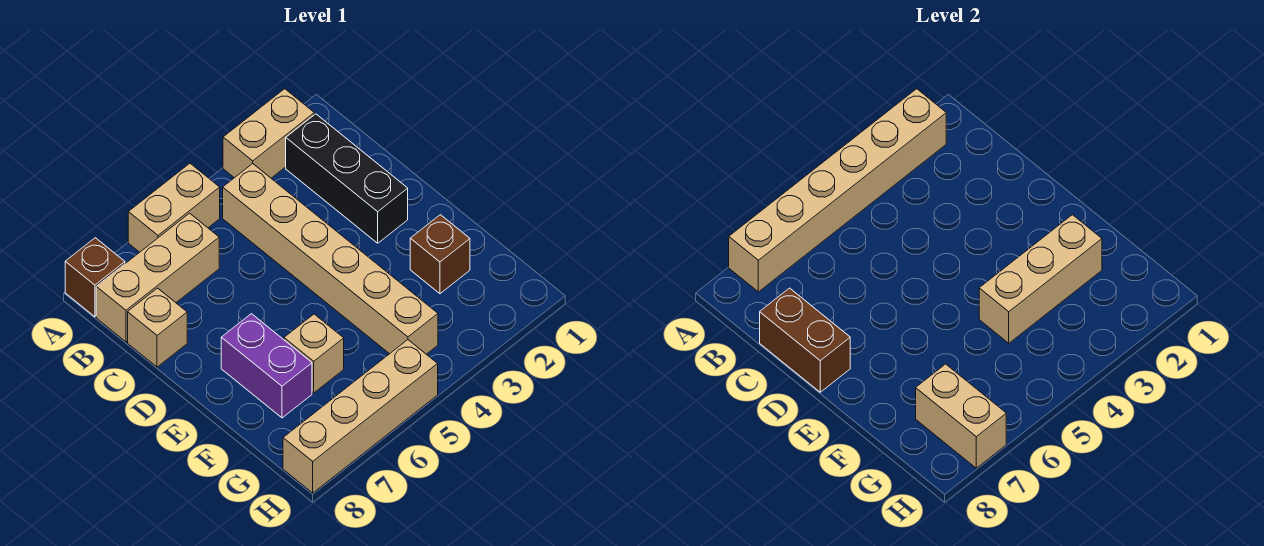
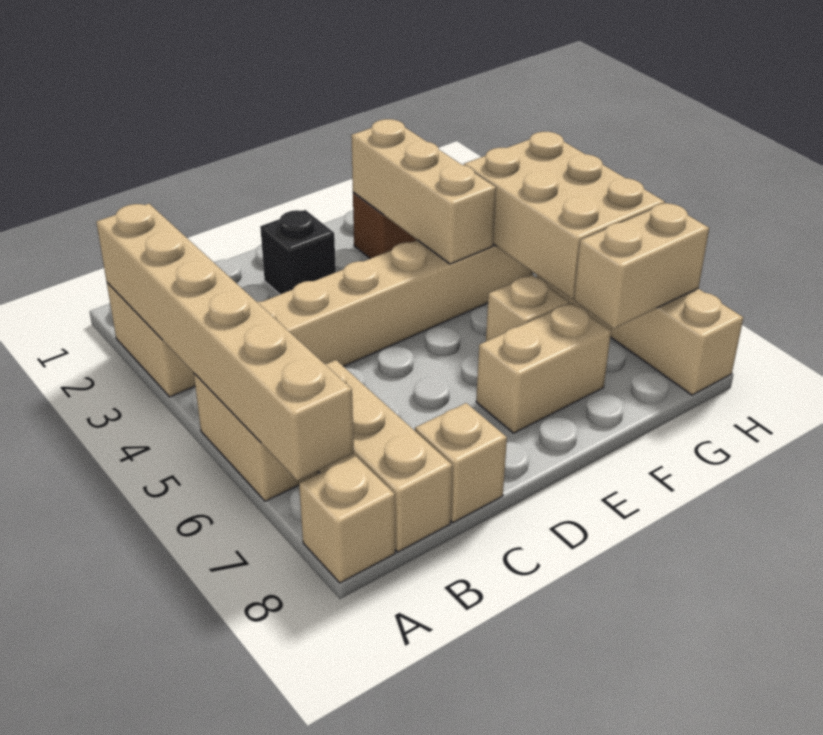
brown brick A8 level 1 -> tan brick A8 level 1
black brick B2:D2 level 1 -> black brick D2 level 1
brown brick C8:D8 level 2 -> none
purple brick E7:F7 level 1 -> tan brick E7:F7 level 1
none -> tan brick G4:H6 level 2

